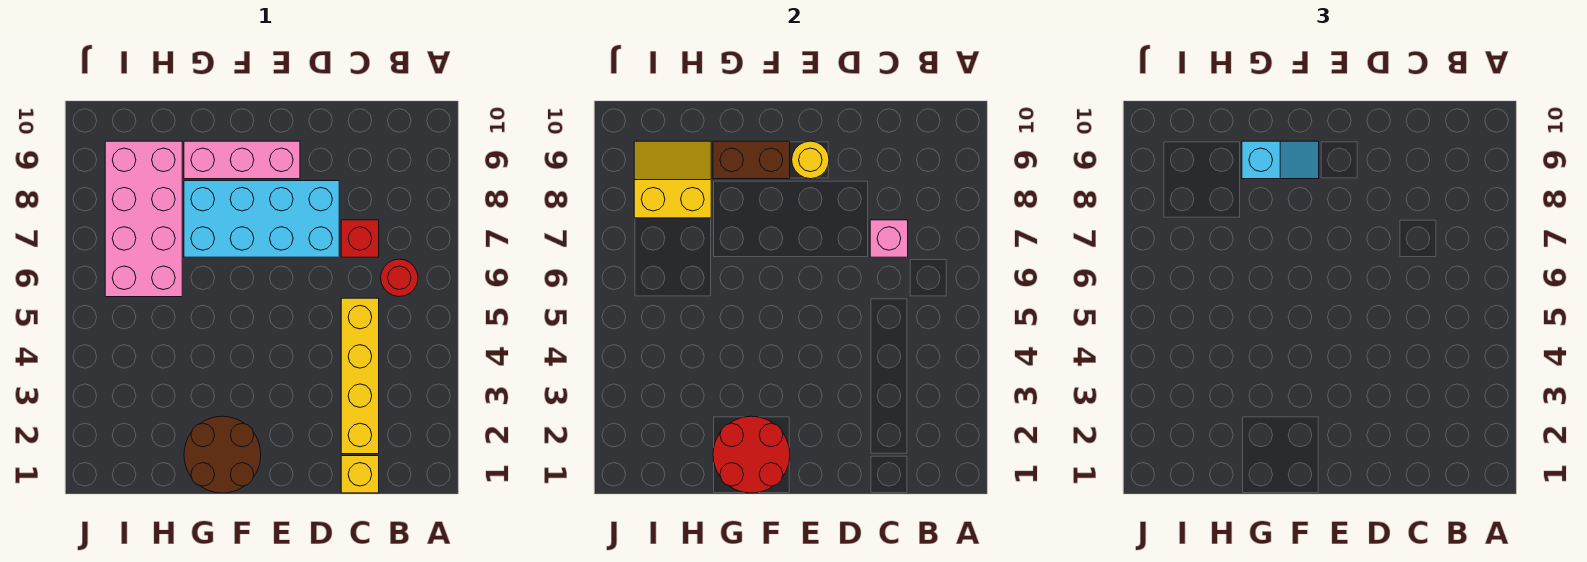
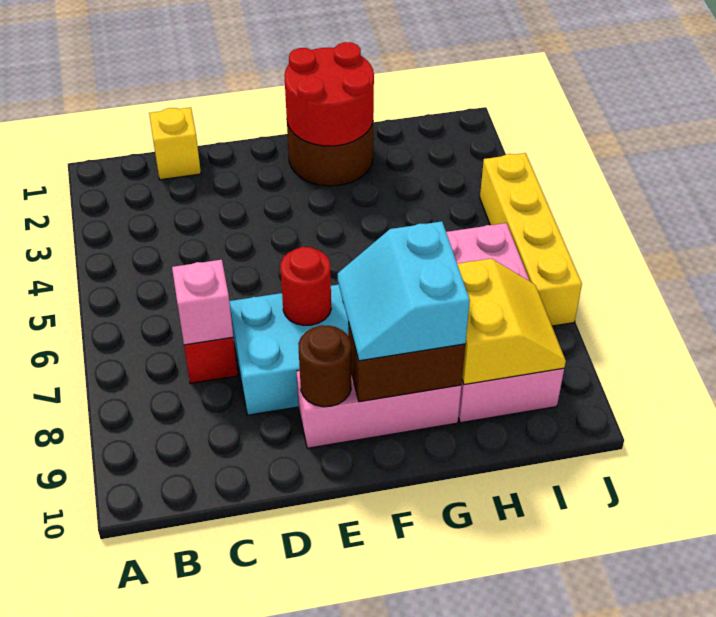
red round brick B6 level 1 -> red round brick E7 level 2
yellow brick C2:C5 level 1 -> yellow brick J4:J7 level 1
yellow round brick E9 level 2 -> brown round brick E9 level 2
cyan slope F9:G9 level 3 top G -> cyan slope F8:G9 level 3 top G
yellow slope H8:I9 level 2 top 8 -> yellow slope H8:I9 level 2 top H

